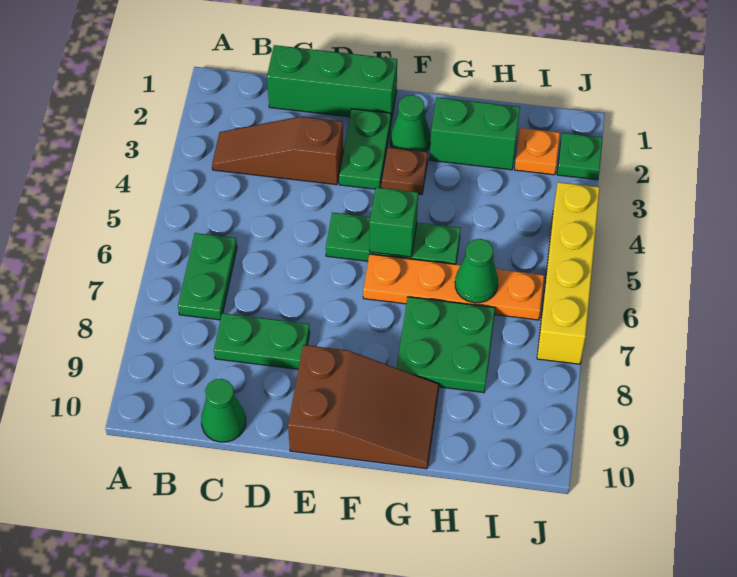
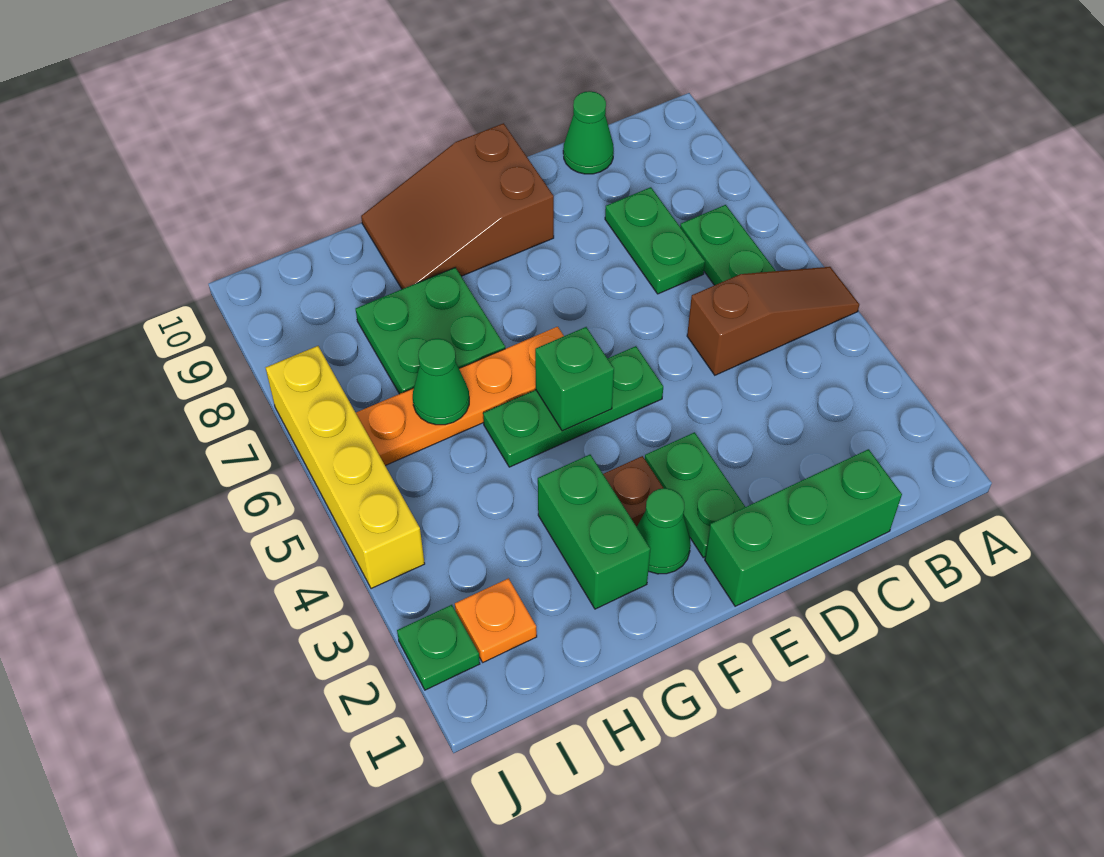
brown slope B3:D3 level 1 top D -> brown slope A5:C5 level 1 top C
green plate C8:D8 level 1 -> green plate C7:C8 level 1
green brick G2:H2 level 1 -> green brick G2:G3 level 1

